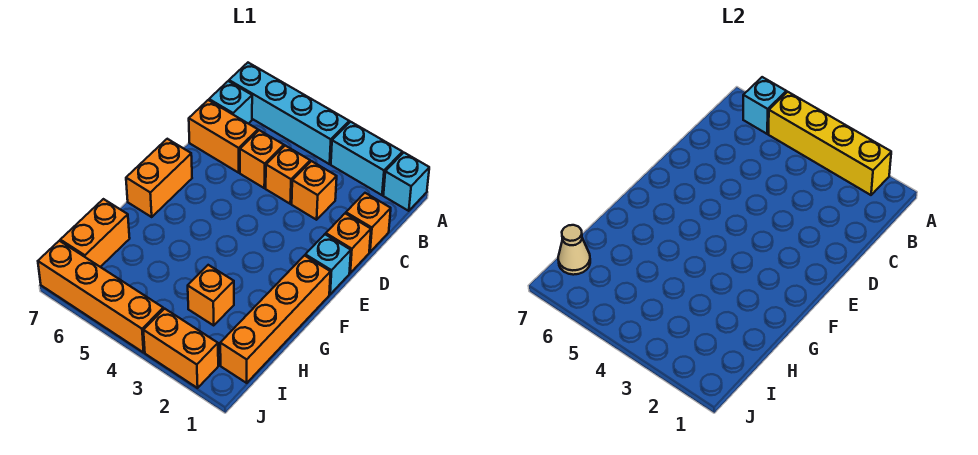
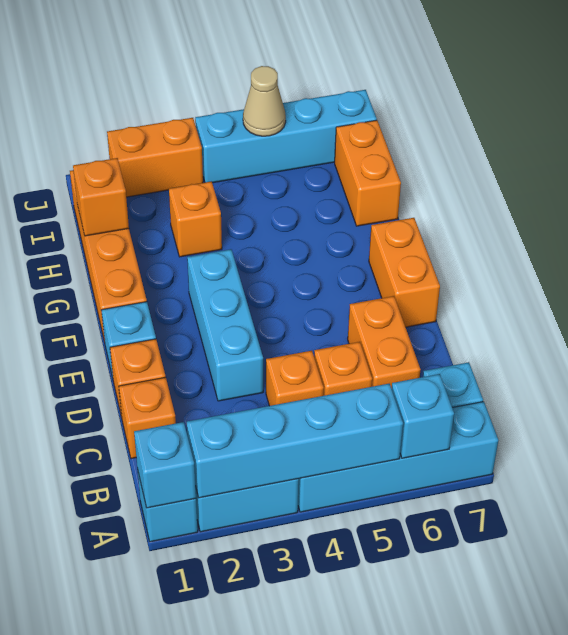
none -> cyan brick A1 level 2
yellow brick A2:A5 level 2 -> cyan brick A2:A5 level 2
orange brick C3 level 1 -> orange brick H1 level 2
orange brick C6:C7 level 1 -> orange brick C6:D6 level 1
none -> cyan brick D3:F3 level 1
tan cone I7 level 2 -> tan cone J5 level 2
orange brick J4:J7 level 1 -> cyan brick J4:J7 level 1

